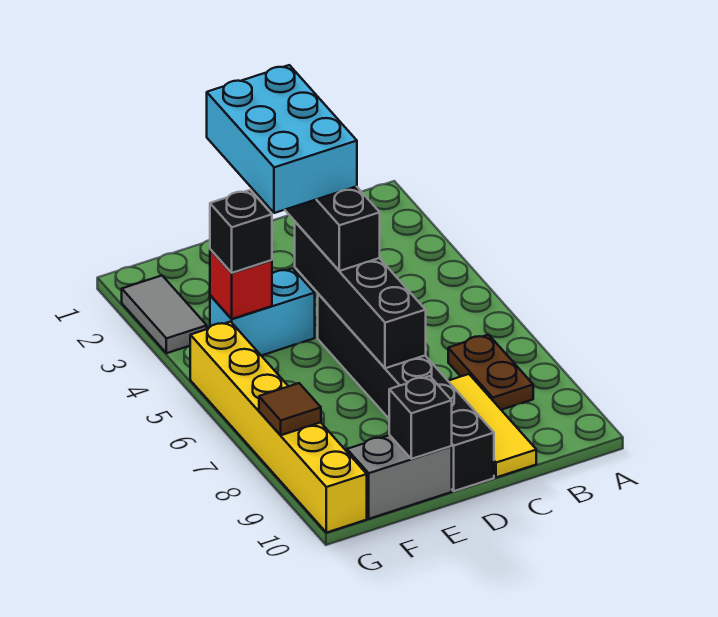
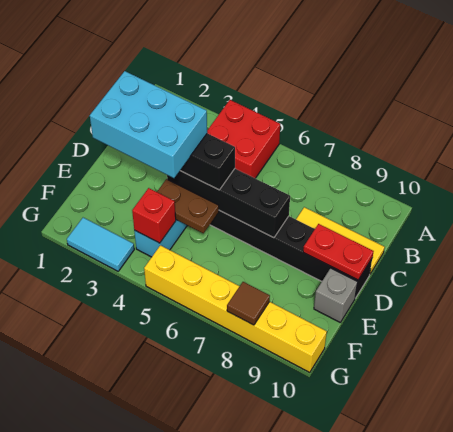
none -> red brick A4:B5 level 1
brown plate B7:B8 level 1 -> brown plate E4:E5 level 2
none -> red plate D9:D10 level 2
grey brick E10:F10 level 1 -> grey brick E10 level 1
black brick E10 level 2 -> none
black brick F4 level 3 -> none
grey tile G2:G3 level 1 -> cyan tile G2:G3 level 1

